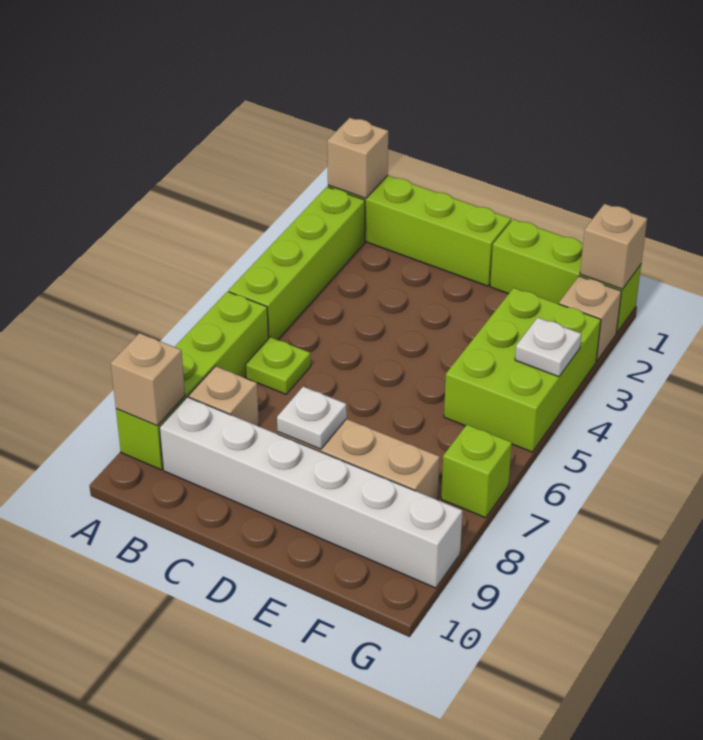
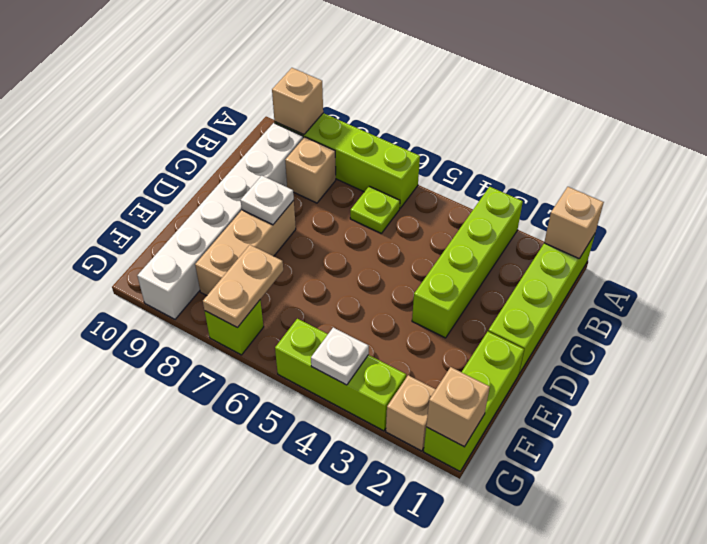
lime brick A2:A5 level 1 -> lime brick A3:D3 level 1
lime brick F3:G5 level 1 -> lime brick G3:G5 level 1
none -> tan plate F7:G7 level 2

